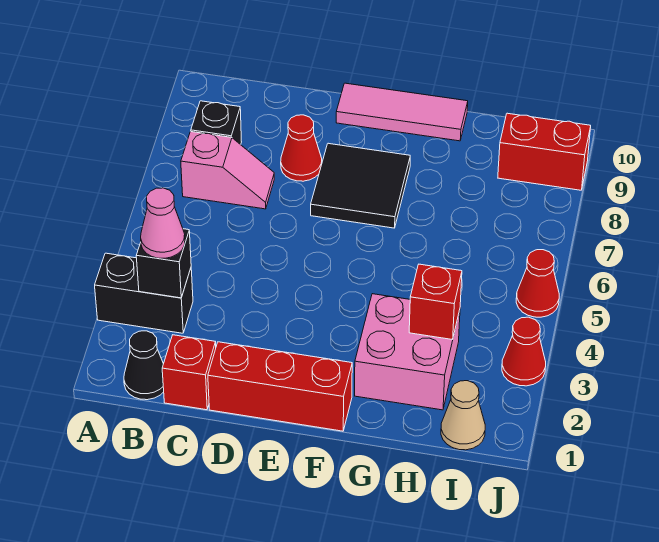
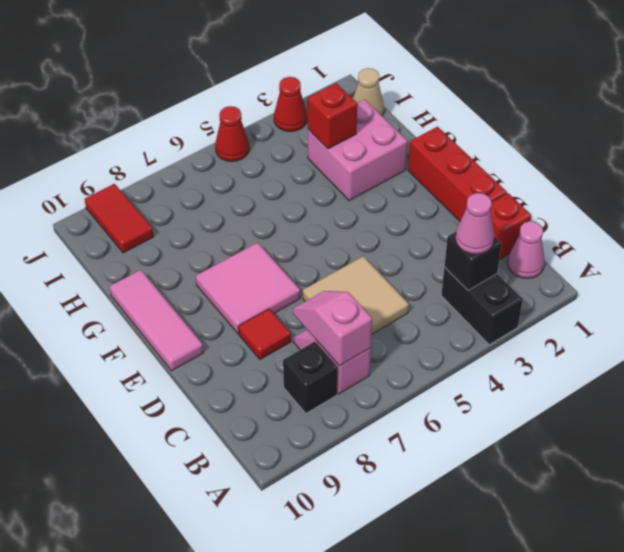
black cone B1 level 1 -> pink cone B1 level 1
none -> pink slope B7:C7 level 2 top B
none -> tan tile C5:D6 level 1
red cone D8 level 1 -> red tile D8 level 1
black tile E7:F8 level 1 -> pink tile E7:F8 level 1
red brick I9:J9 level 1 -> red tile I9:J9 level 1

